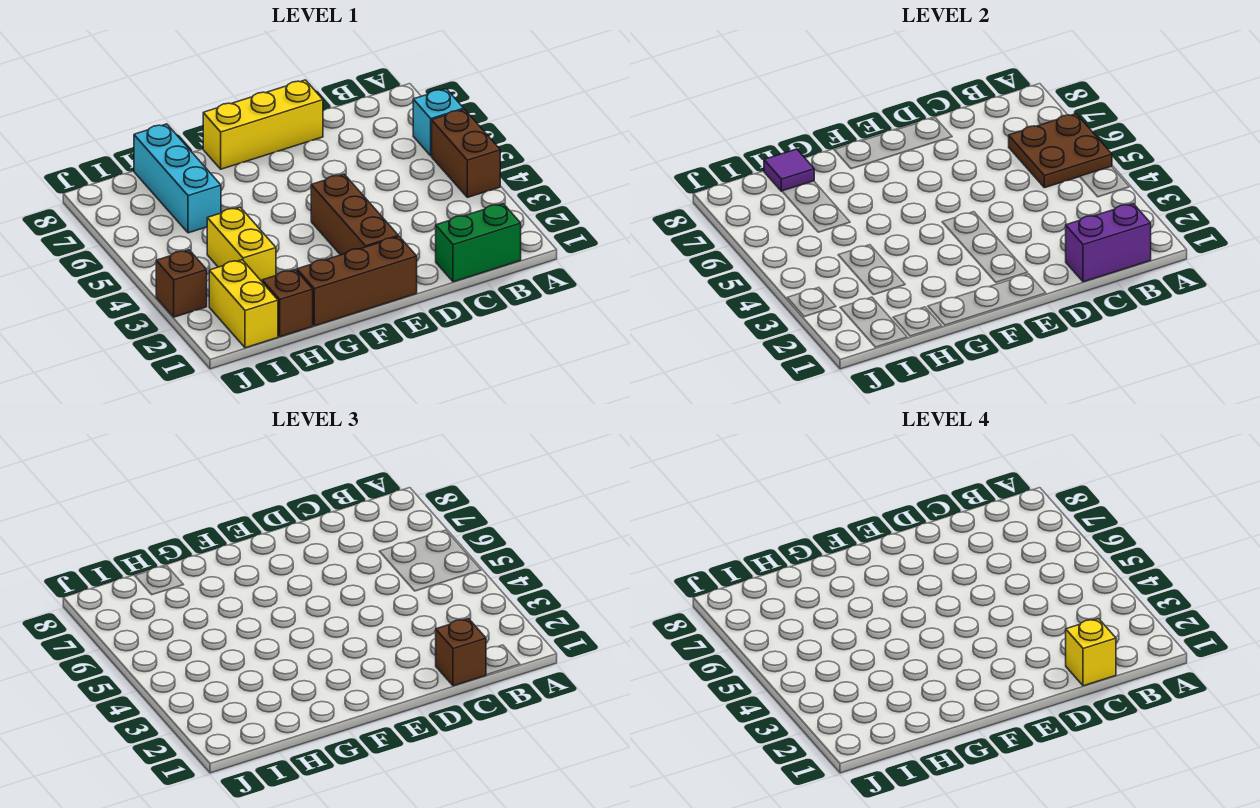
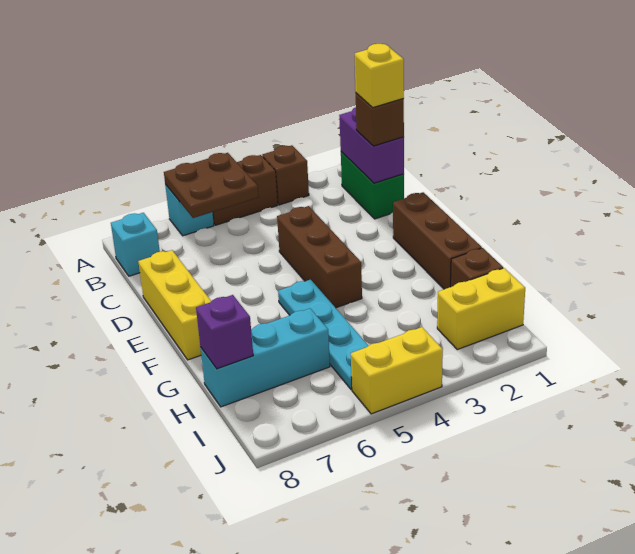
none -> cyan brick B8 level 1
brown brick E2:E4 level 1 -> brown brick D4:F4 level 1
none -> cyan plate F5:I5 level 1
yellow brick H3:H4 level 1 -> yellow brick J4:J5 level 1
purple tile H8 level 2 -> purple brick H8 level 2
brown brick J3 level 1 -> brown brick A3 level 1

